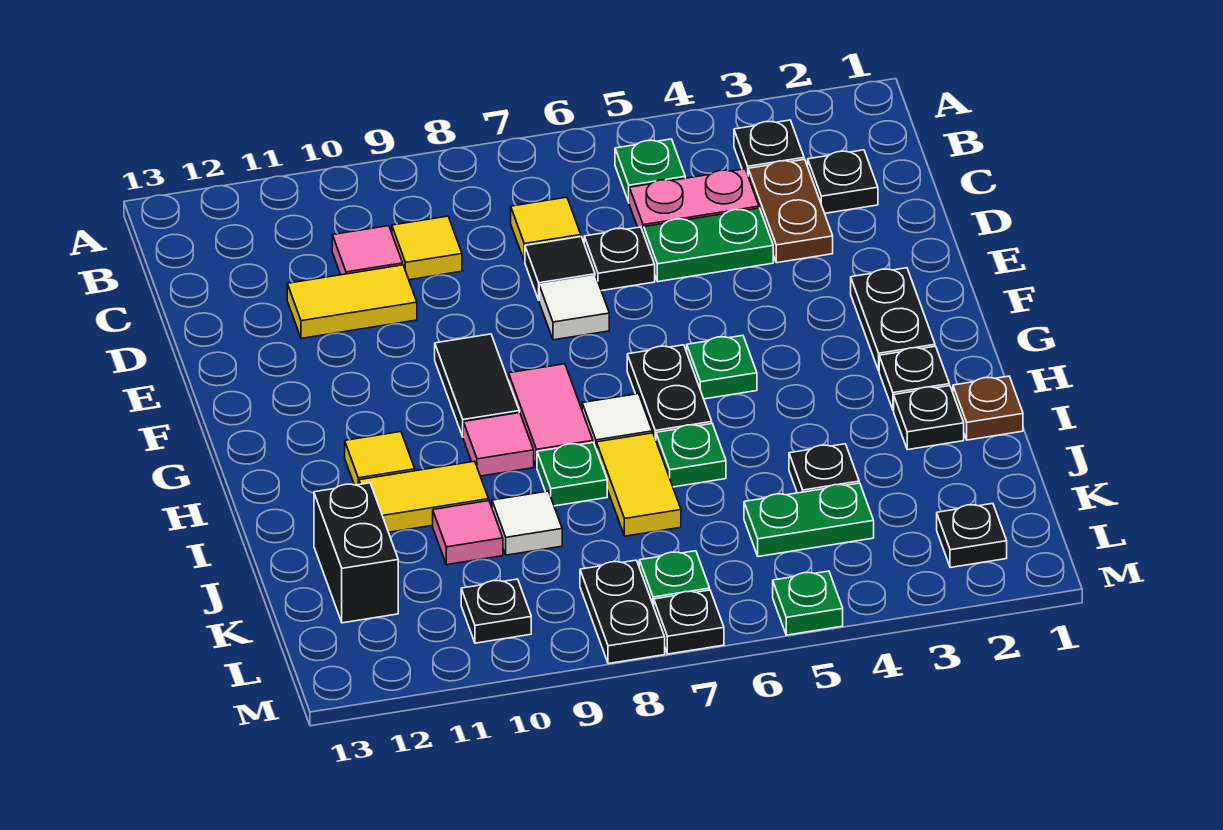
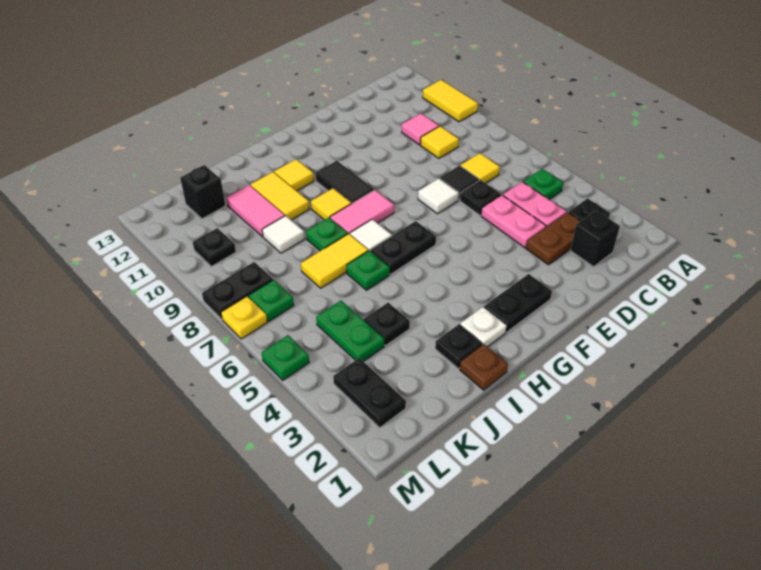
black plate C2 level 1 -> black brick C2 level 1
green plate D4:D5 level 1 -> pink plate D4:D5 level 1
yellow tile D10:D11 level 1 -> yellow tile A10:A11 level 1
black tile F9:G9 level 1 -> black tile G9:G10 level 1
green plate G5 level 1 -> none
black plate H2 level 1 -> white plate H2 level 1
pink tile H9 level 1 -> yellow tile H9 level 1
pink tile J10 level 1 -> pink tile J10:J11 level 1
black brick J12:K12 level 1 -> black brick K12 level 1
black plate L2 level 1 -> black plate L2:L3 level 1
black plate M7 level 1 -> yellow plate M7 level 1

